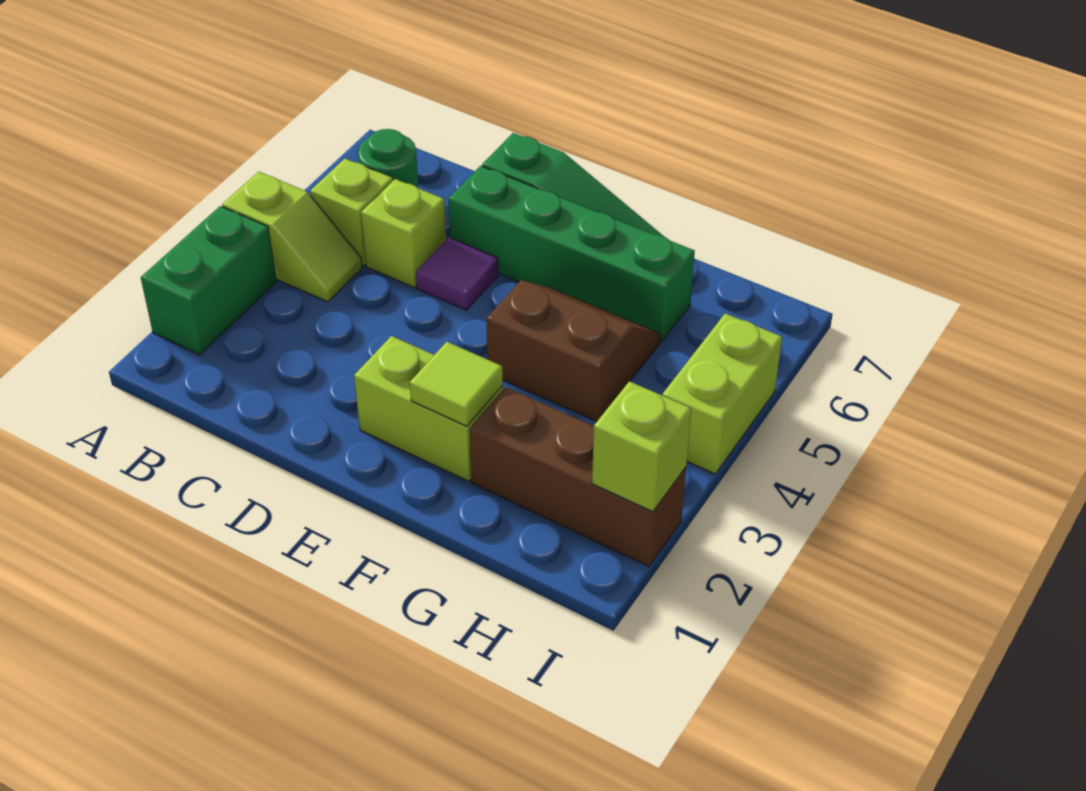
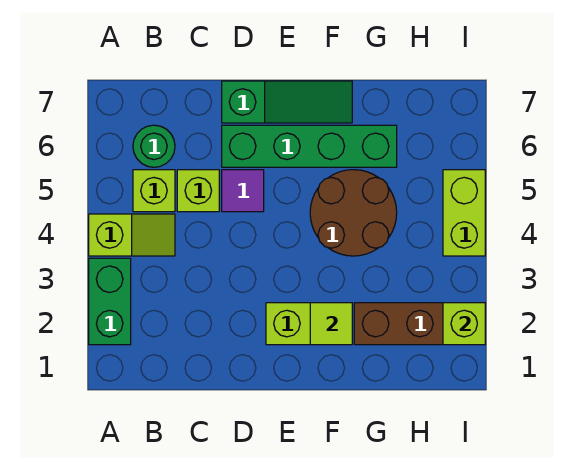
brown slope F4:G5 level 1 top 4 -> brown round brick F4:G5 level 1

